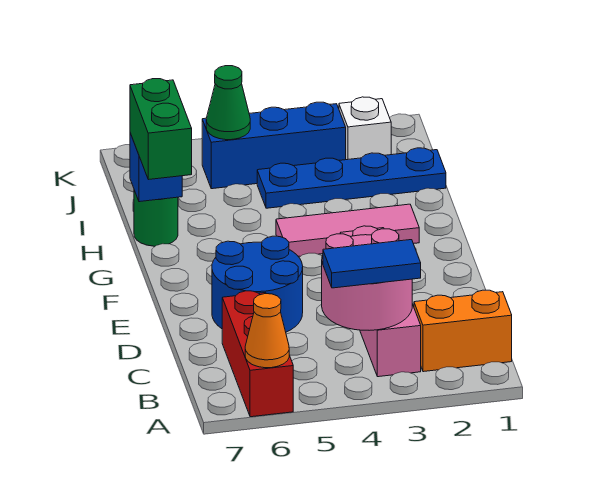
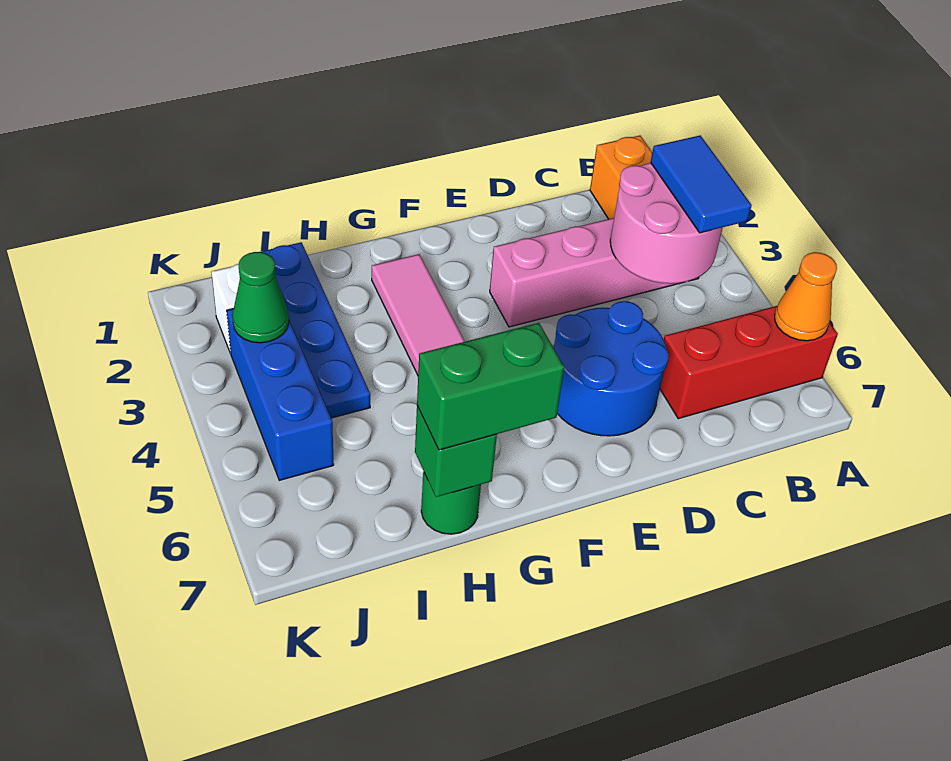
blue brick H7 level 2 -> green brick H7 level 2
green cone J5 level 2 -> green cone J3 level 2

